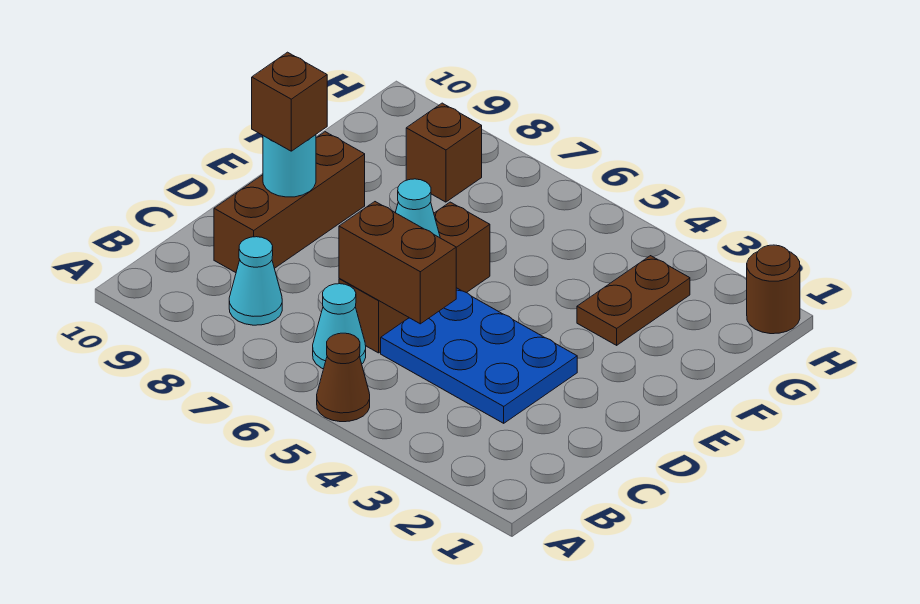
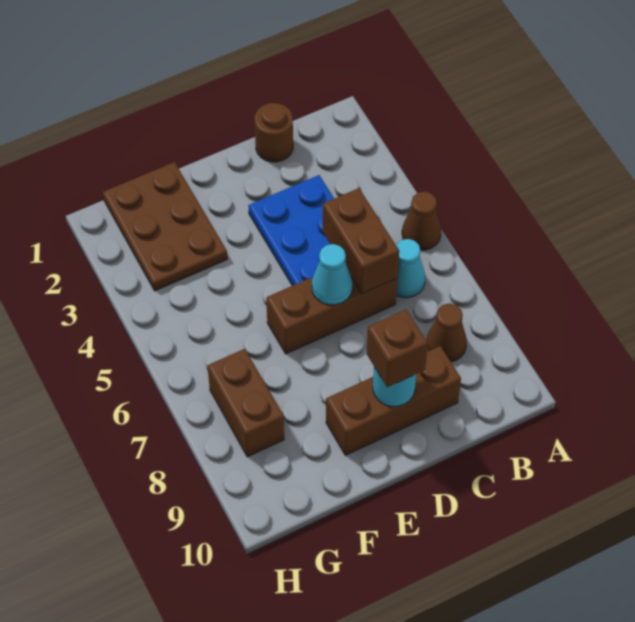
cyan cone B8 level 1 -> brown cone B8 level 1
brown plate F3:G3 level 1 -> brown plate F1:G3 level 1
brown brick G8 level 1 -> brown brick G7:G8 level 1
brown round brick H1 level 1 -> brown round brick C1 level 1

